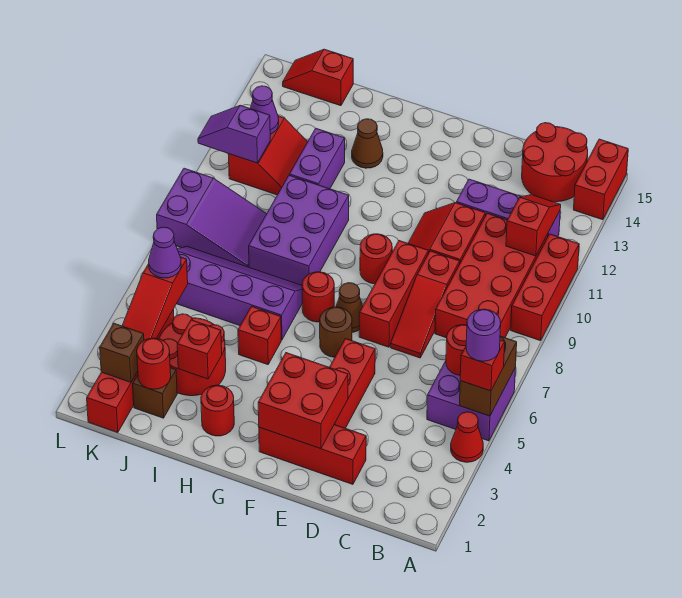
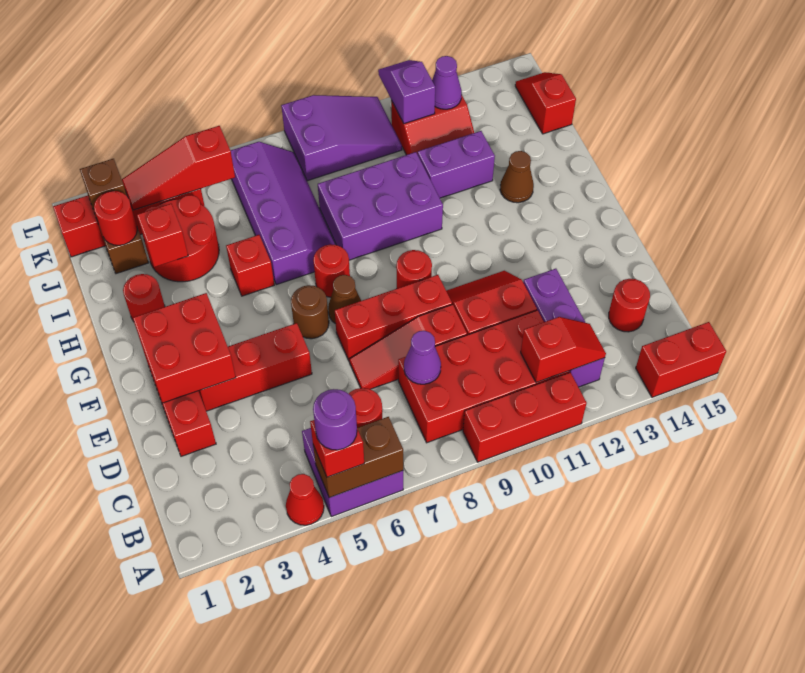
red round brick B14:C15 level 1 -> red round brick C14 level 1
purple slope J8:L9 level 1 top L -> purple slope K8:L10 level 1 top 8
purple cone K5 level 3 -> purple cone C8 level 2

